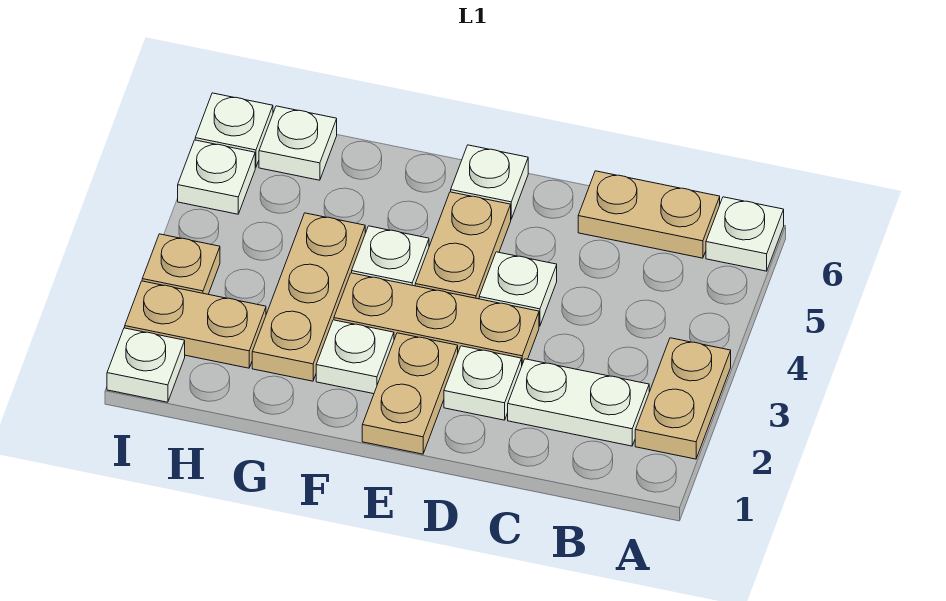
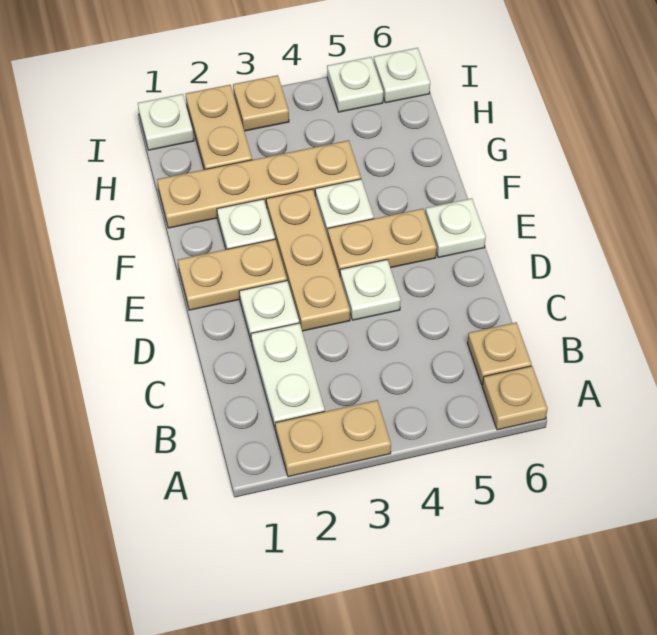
white plate A6 level 1 -> tan plate A6 level 1
tan plate B6:C6 level 1 -> tan plate B6 level 1
tan plate G2:G4 level 1 -> tan plate G1:G4 level 1
white plate H6 level 1 -> none

